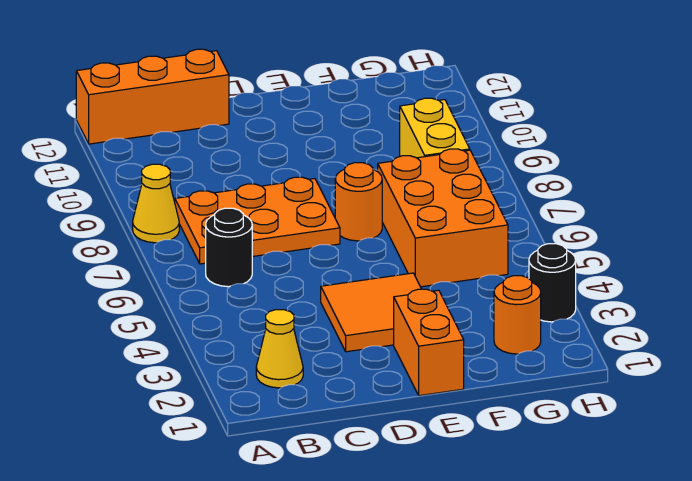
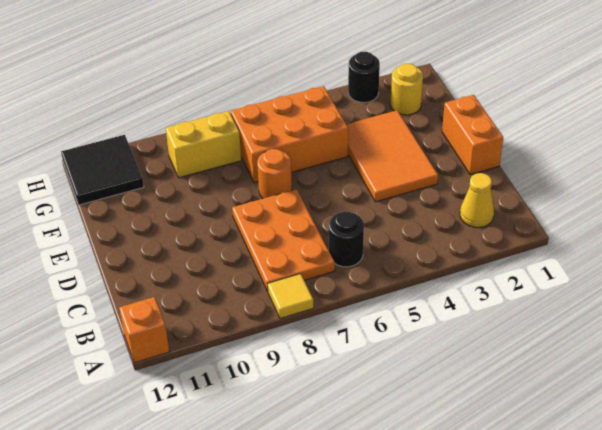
yellow cone A8 level 1 -> yellow tile A8 level 1
orange brick A12:C12 level 1 -> orange brick A12 level 1
orange tile D3:E4 level 1 -> orange tile D3:F4 level 1
orange brick E1:E2 level 1 -> orange brick D1:E1 level 1
orange round brick G2 level 1 -> yellow round brick G2 level 1
none -> black tile G11:H12 level 1

